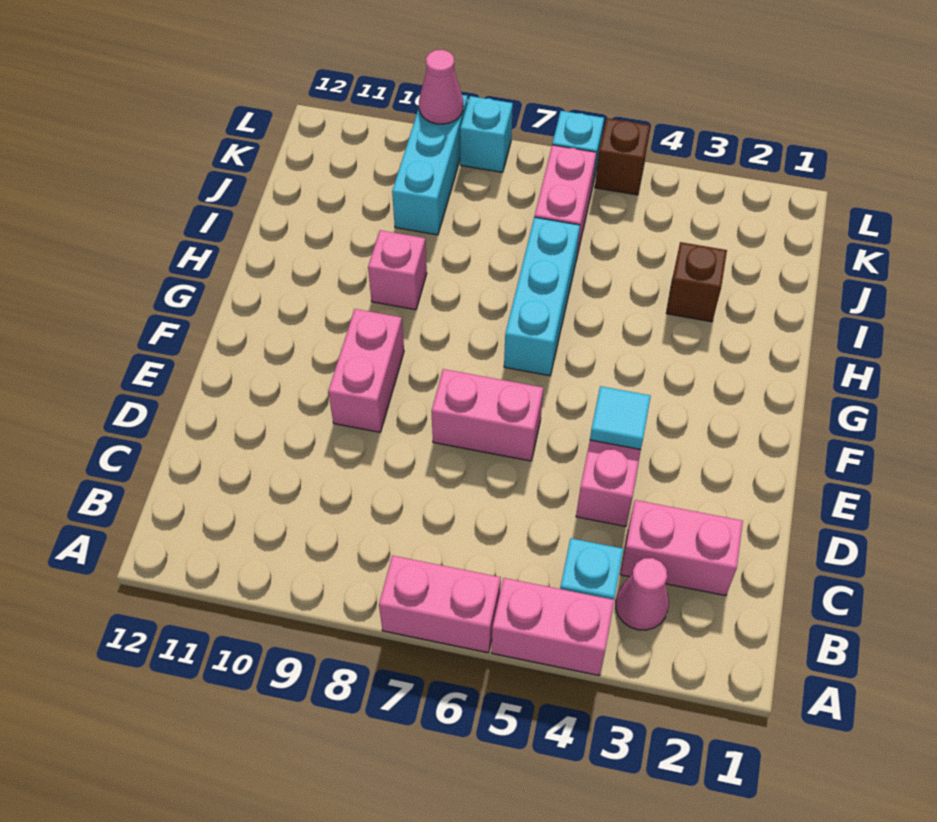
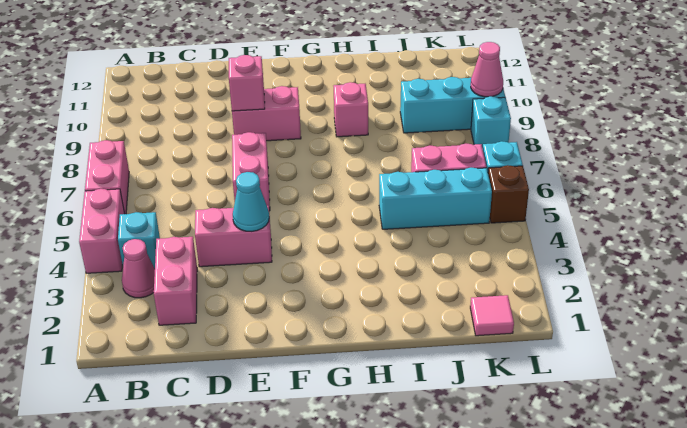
cyan tile E4 level 2 -> cyan cone E4 level 2
none -> pink brick E9 level 2
cyan brick G6:I6 level 1 -> cyan brick I5:K5 level 1
brown brick I3 level 1 -> none
none -> pink tile K1 level 1

